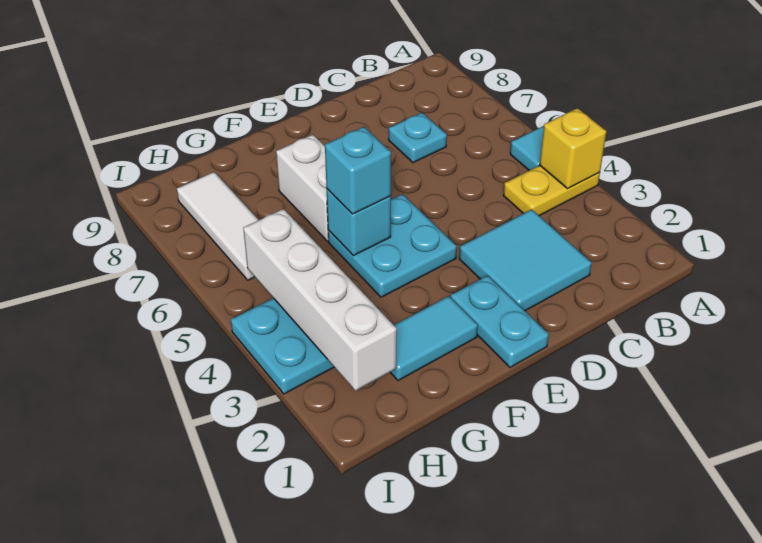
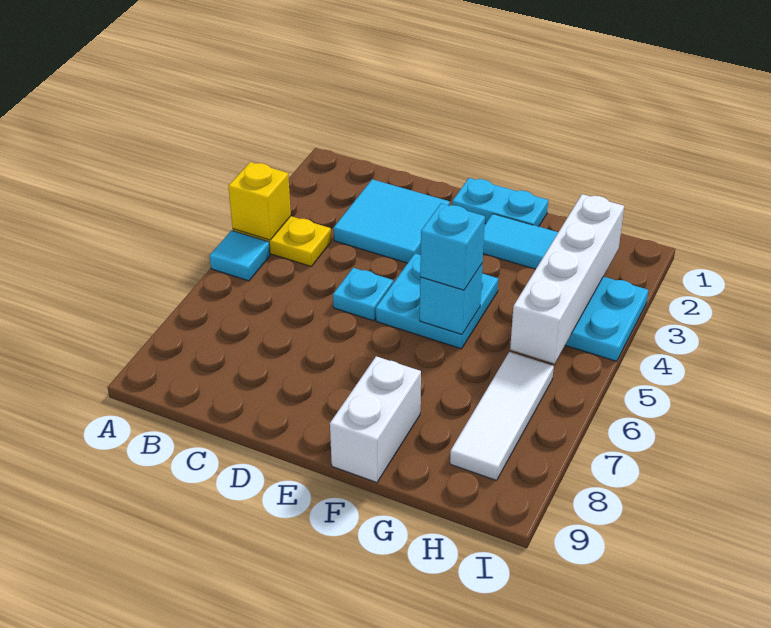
cyan plate C7 level 1 -> cyan plate D5 level 1
cyan plate E1:E2 level 1 -> cyan plate E1:F1 level 1
white brick F6:F7 level 1 -> white brick F8:F9 level 1

